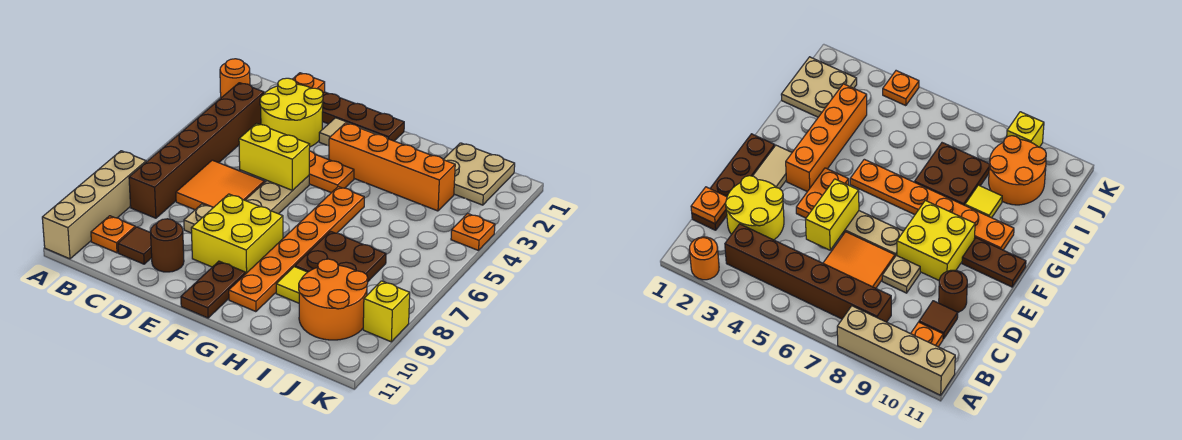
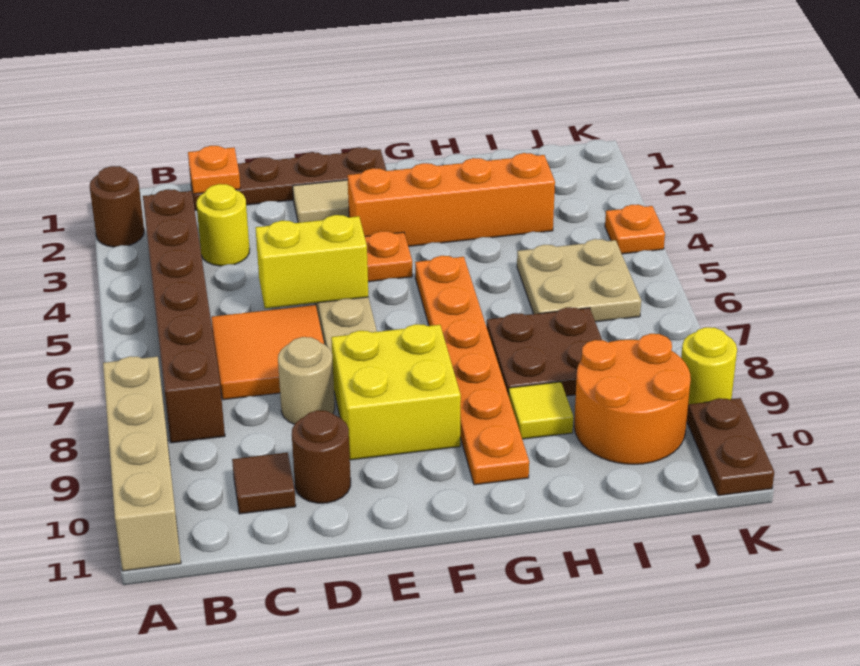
orange round brick A2 level 1 -> brown round brick A2 level 1
orange plate B10 level 1 -> none
yellow round brick C2:D3 level 1 -> yellow round brick C3 level 1
tan plate D8 level 1 -> tan round brick D8 level 1
brown plate F10:F11 level 1 -> brown plate K10:K11 level 1
tan plate I1:J2 level 1 -> tan plate I5:J6 level 1
yellow brick K9 level 1 -> yellow round brick K9 level 1

